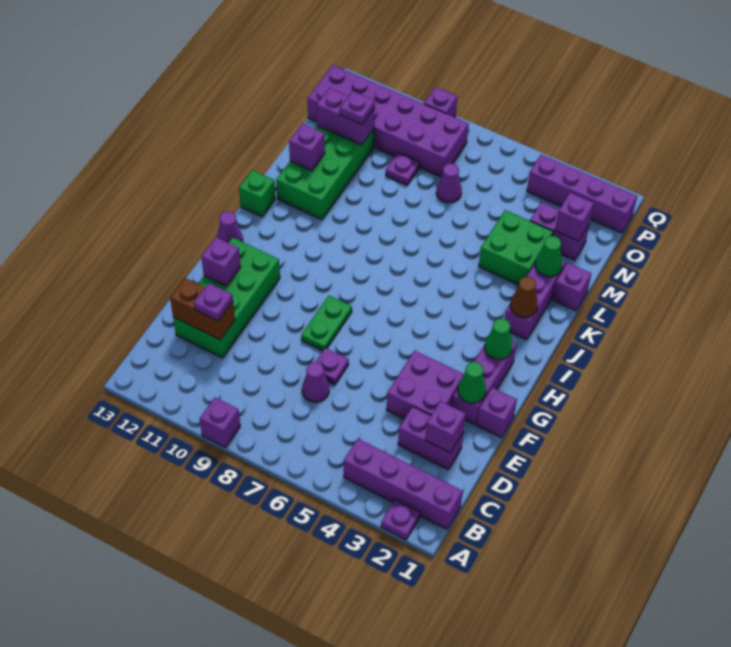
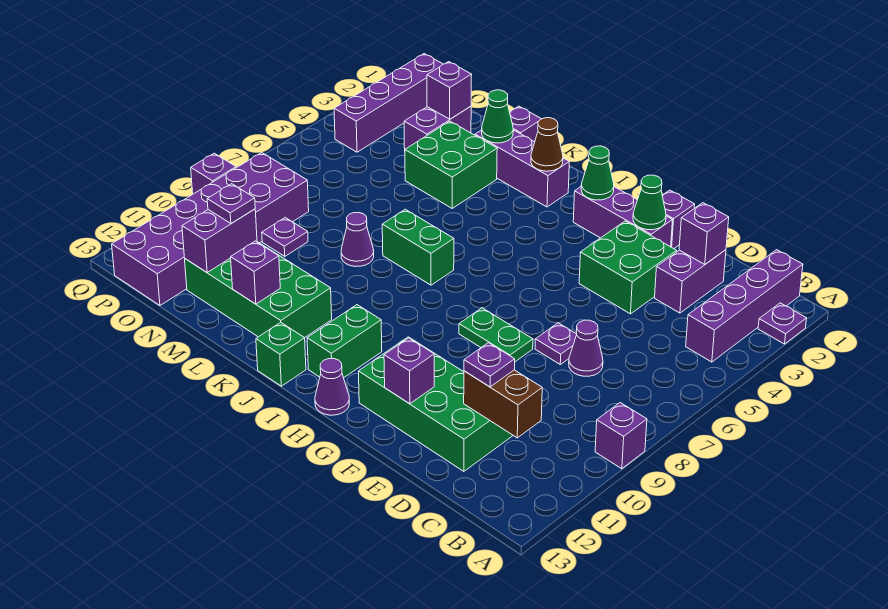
brown brick D11:D12 level 2 -> brown brick C11:D11 level 2
purple brick E3:F4 level 1 -> green brick E3:F4 level 1
none -> green brick I11:I12 level 1
none -> green brick J7:K7 level 1
purple cone N7 level 1 -> purple cone L8 level 1

